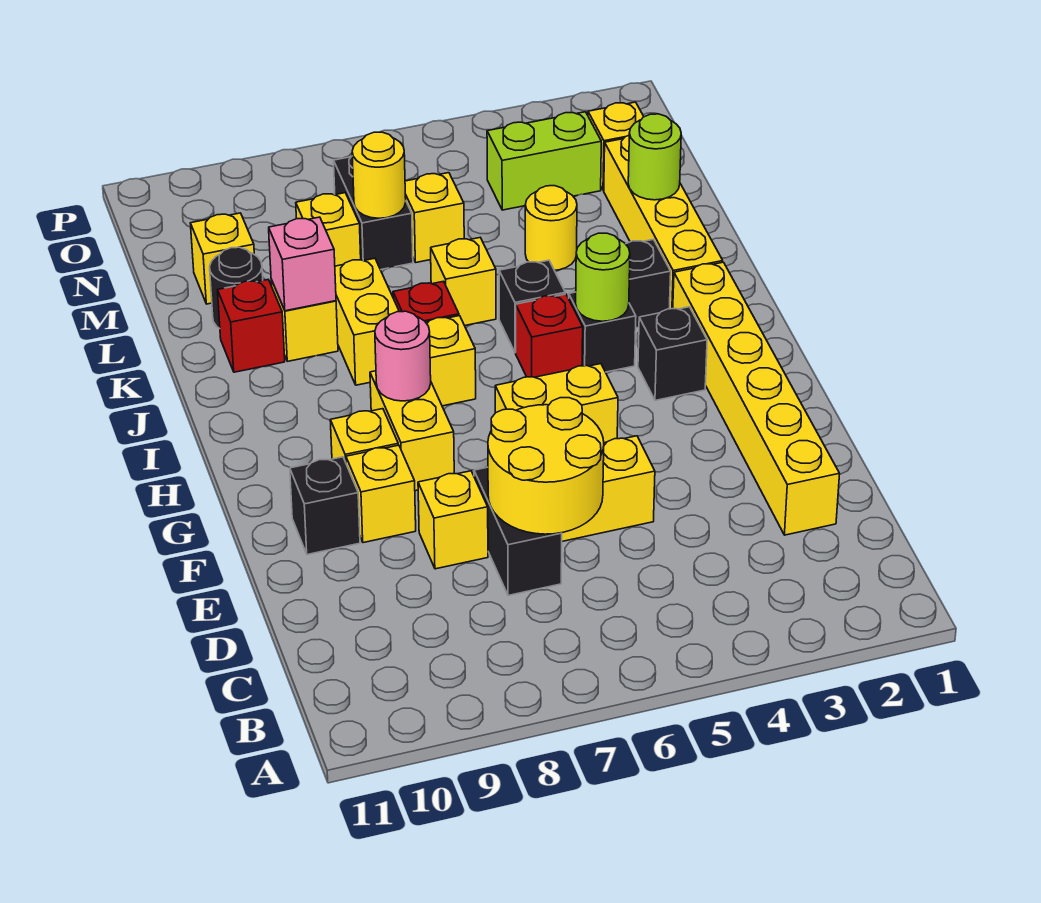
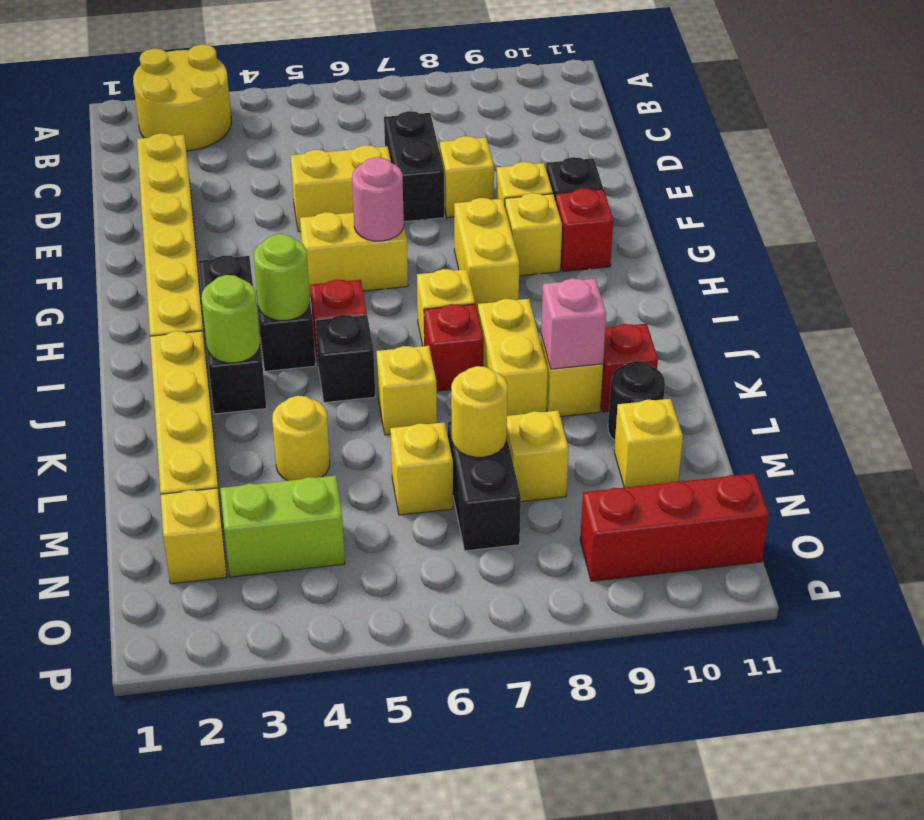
yellow round brick D6:E7 level 2 -> yellow round brick A2:B3 level 1
none -> red brick G10 level 1
pink round brick H8 level 2 -> pink round brick G6 level 2
lime round brick L2 level 2 -> lime round brick J3 level 2
none -> red brick O9:O11 level 1

